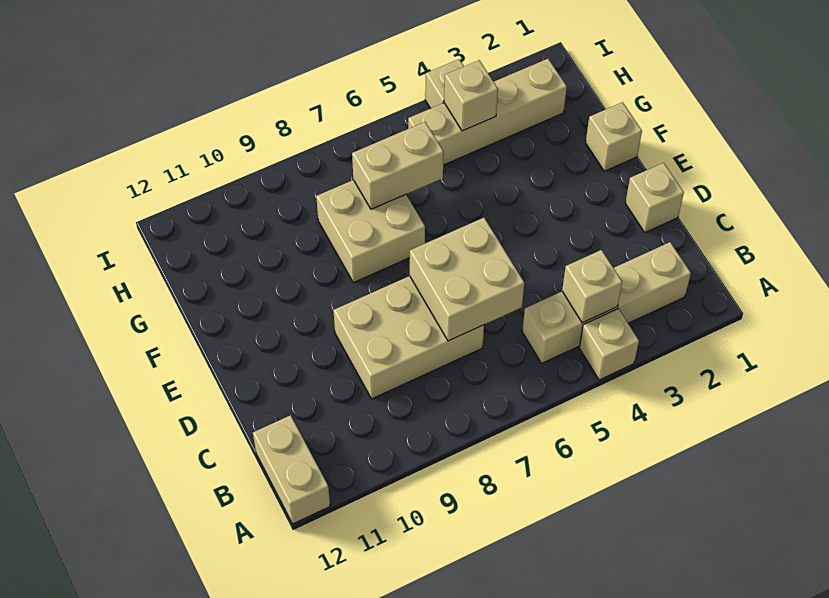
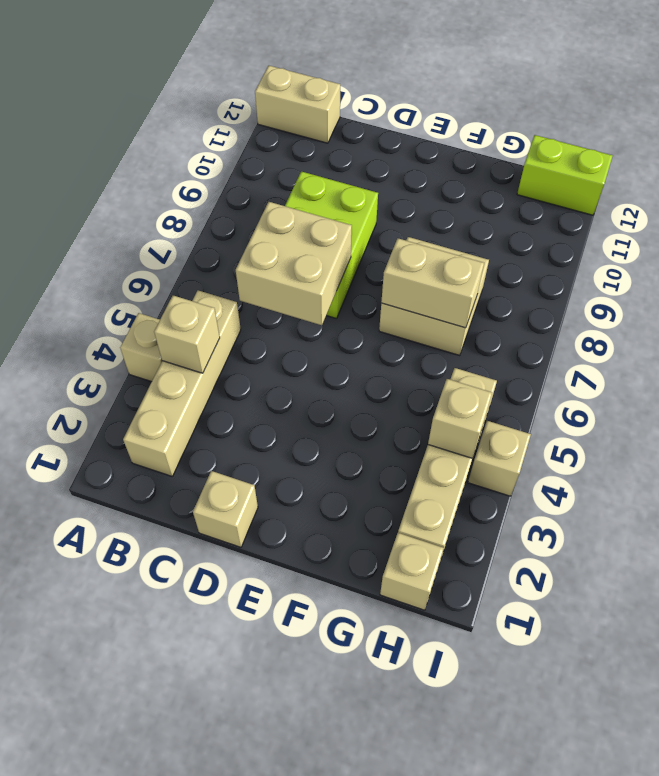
tan brick C7:D9 level 1 -> lime brick C7:D9 level 1
tan brick F1 level 1 -> tan brick H1 level 1
tan brick G6:G7 level 2 -> tan brick F7:G7 level 2
none -> lime brick H12:I12 level 1

